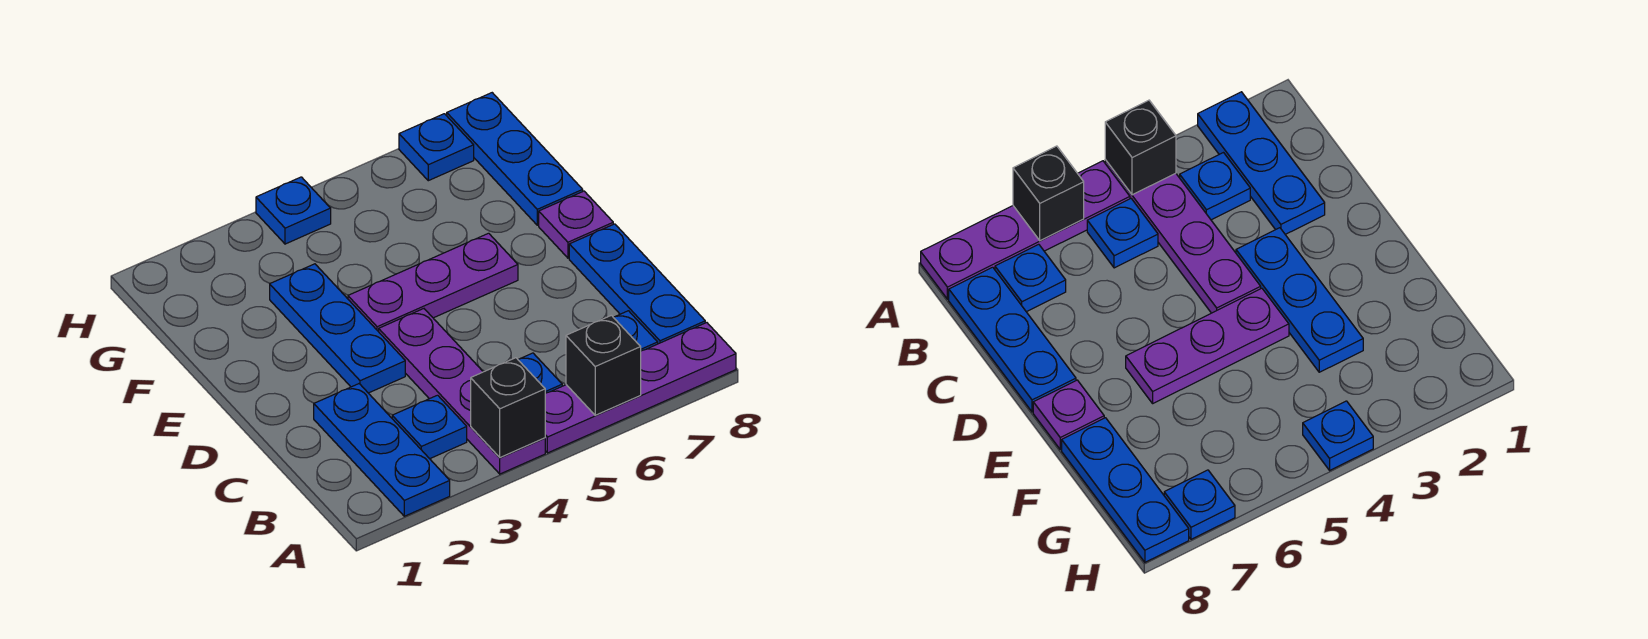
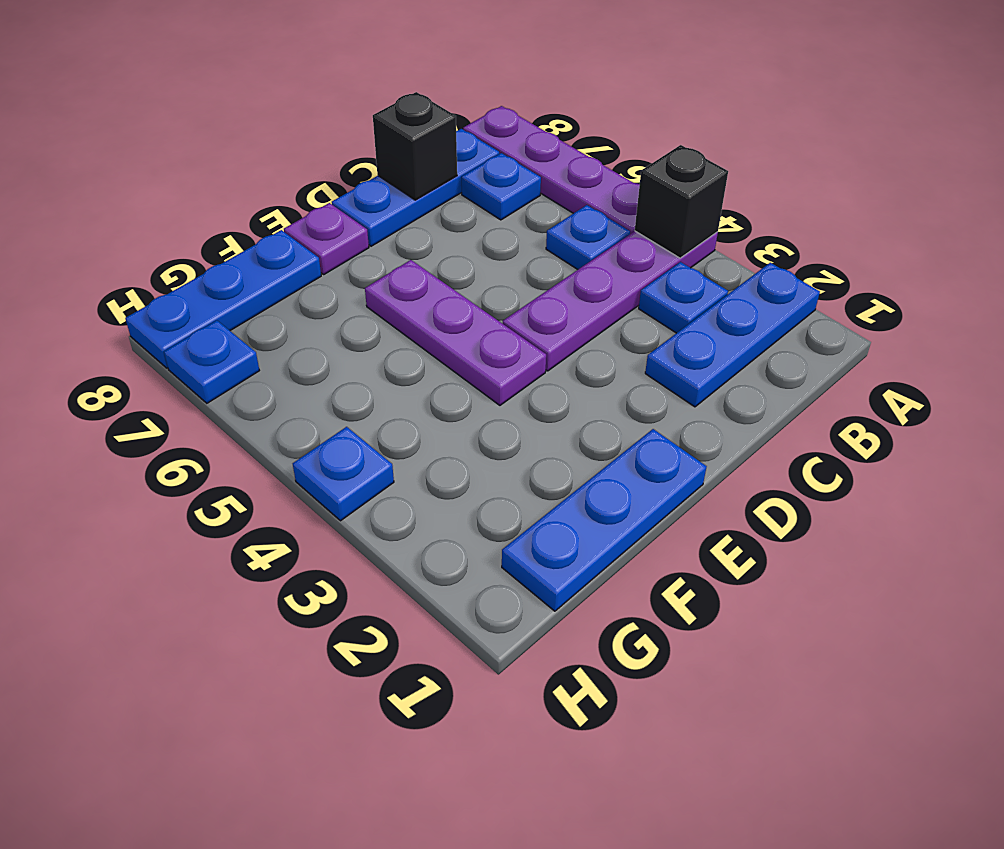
black brick A6 level 2 -> black brick C8 level 2
blue plate D3:F3 level 1 -> blue plate E1:G1 level 1

